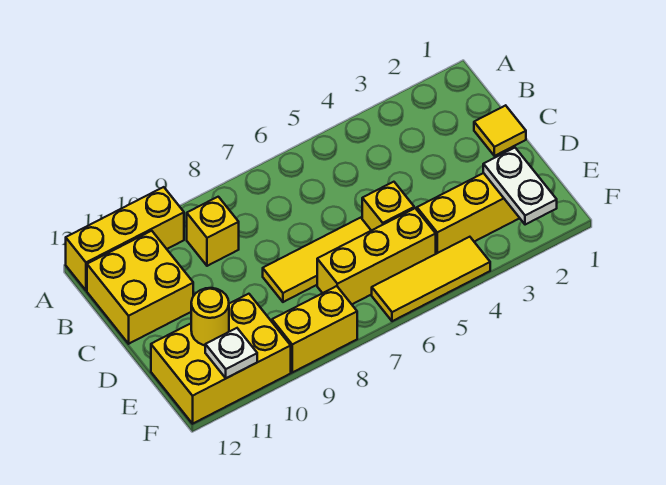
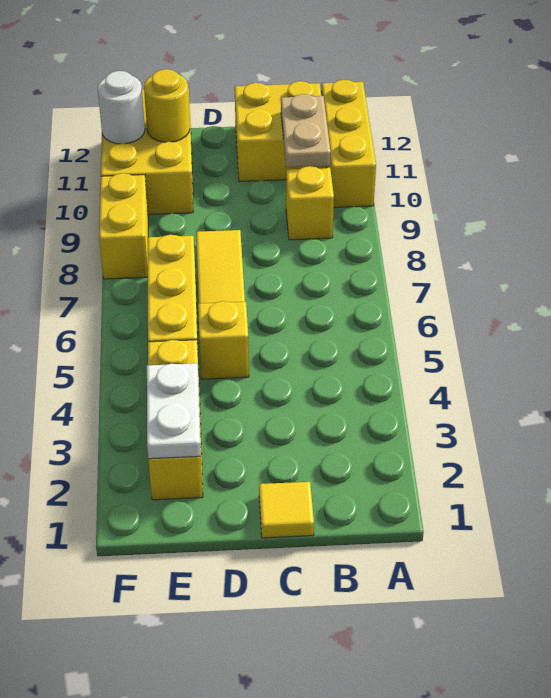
none -> tan plate B10:B11 level 2
white plate E2:F2 level 2 -> white plate E2:E3 level 2
yellow tile F4:F6 level 1 -> none
white plate F11 level 2 -> white round brick F11 level 2

